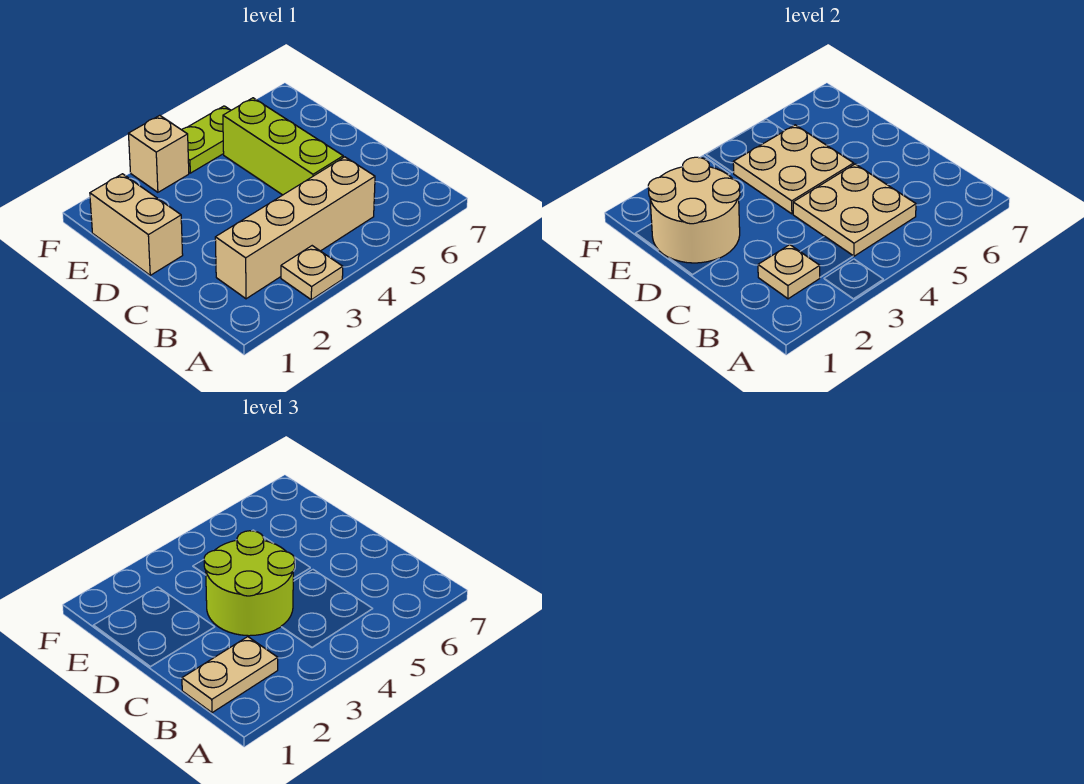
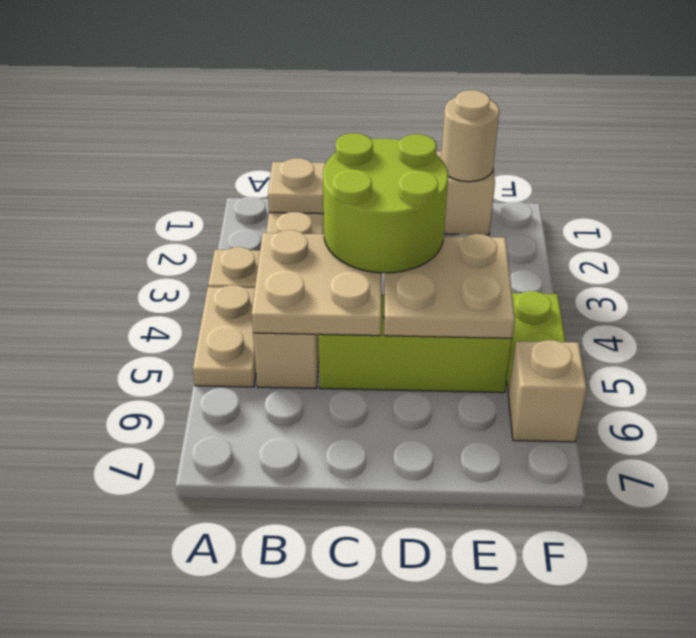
tan plate B1:B2 level 3 -> tan plate A4:A5 level 1
tan round brick D1:E2 level 2 -> tan round brick E1 level 2
tan brick F3 level 1 -> tan brick F6 level 1

